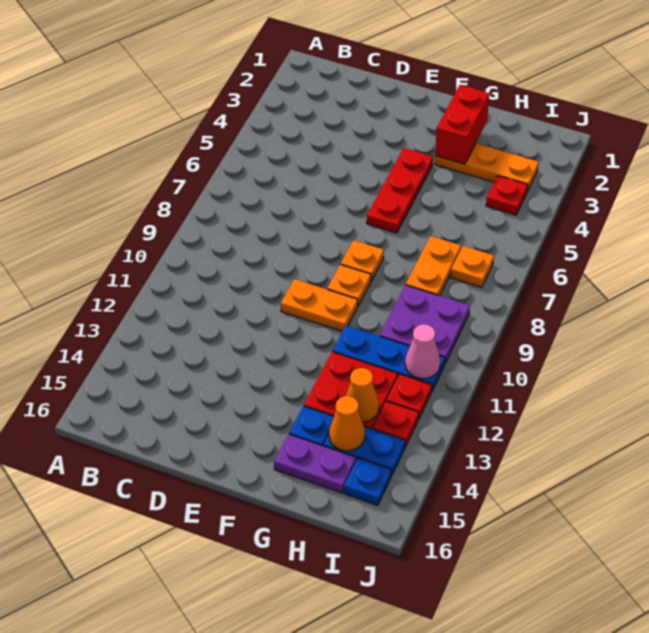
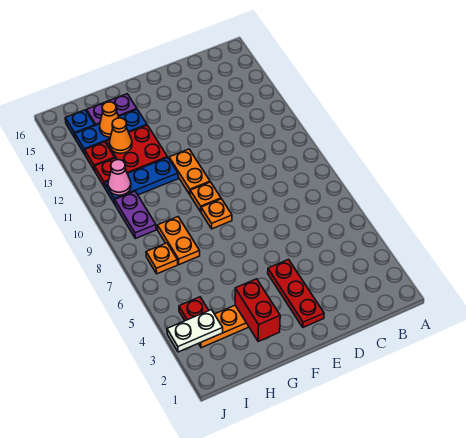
orange plate E10:F10 level 1 -> orange plate F10:F11 level 1
red plate F4:F6 level 1 -> red plate E2:E4 level 1
purple plate H9:I10 level 1 -> purple plate I9:I10 level 1
none -> white plate I3:J3 level 2

